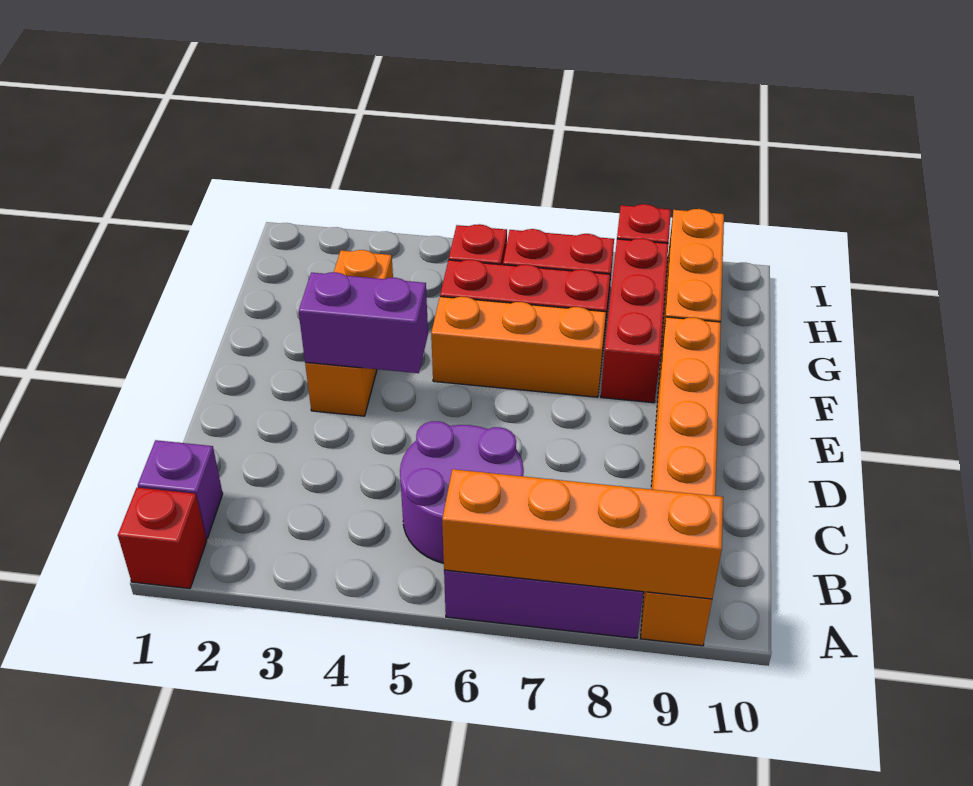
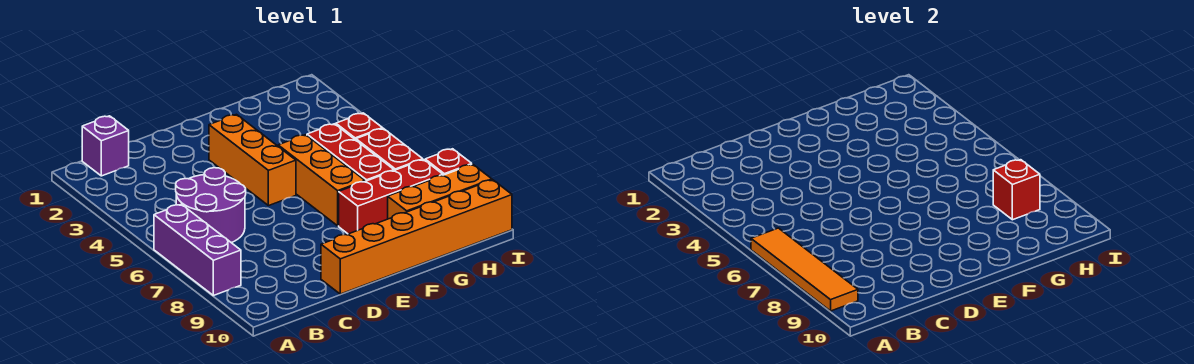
red brick A1 level 1 -> red brick H8 level 2
orange brick A6:A9 level 2 -> orange tile A6:A9 level 2
orange brick A9:F9 level 1 -> orange brick D10:I10 level 1
orange brick E3:G3 level 1 -> orange brick E3:E5 level 1
purple brick E3:E4 level 2 -> none

